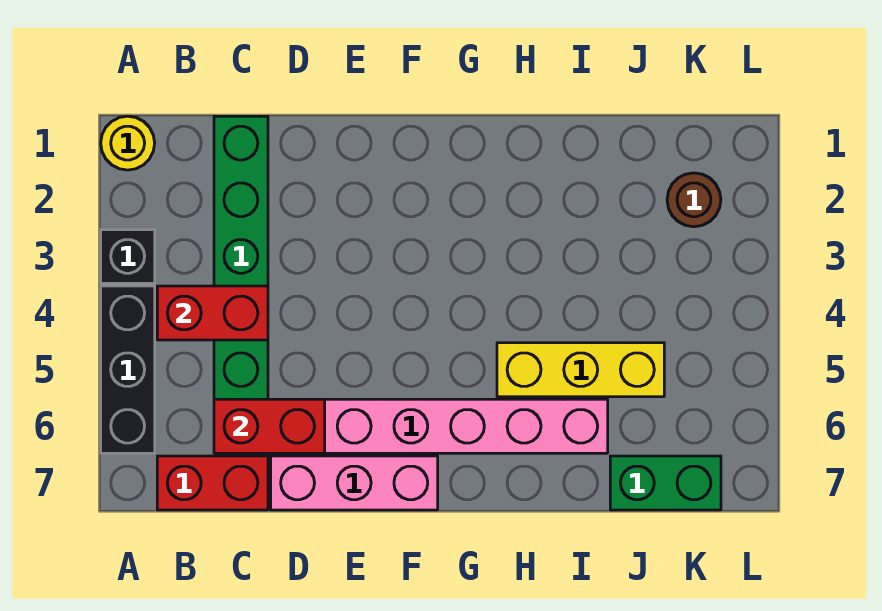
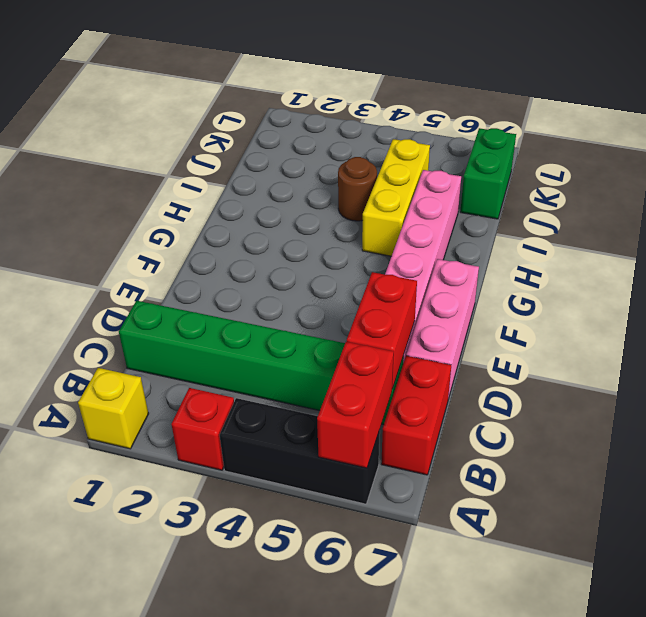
yellow round brick A1 level 1 -> yellow brick A1 level 1
black brick A3 level 1 -> red brick A3 level 1
red brick B4:C4 level 2 -> red brick A6:B6 level 2
brown round brick K2 level 1 -> brown round brick I4 level 1

